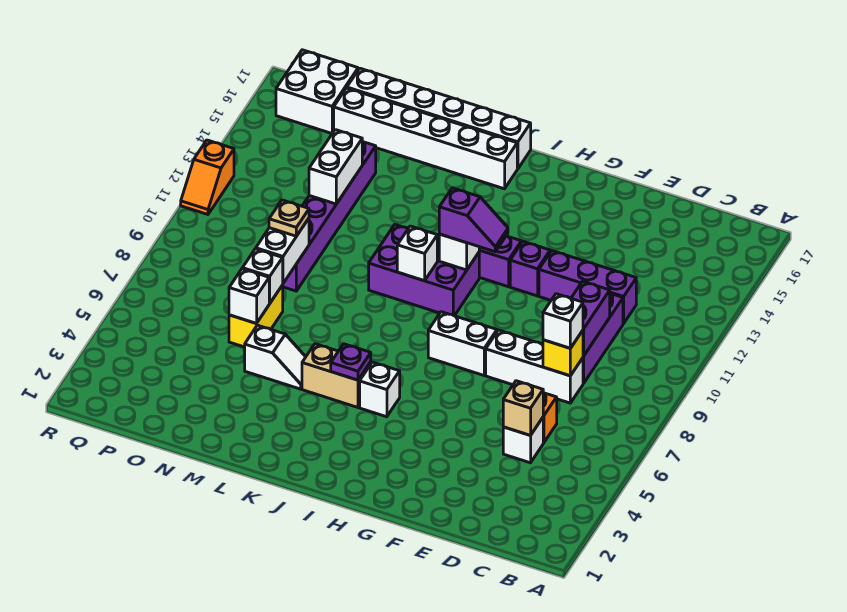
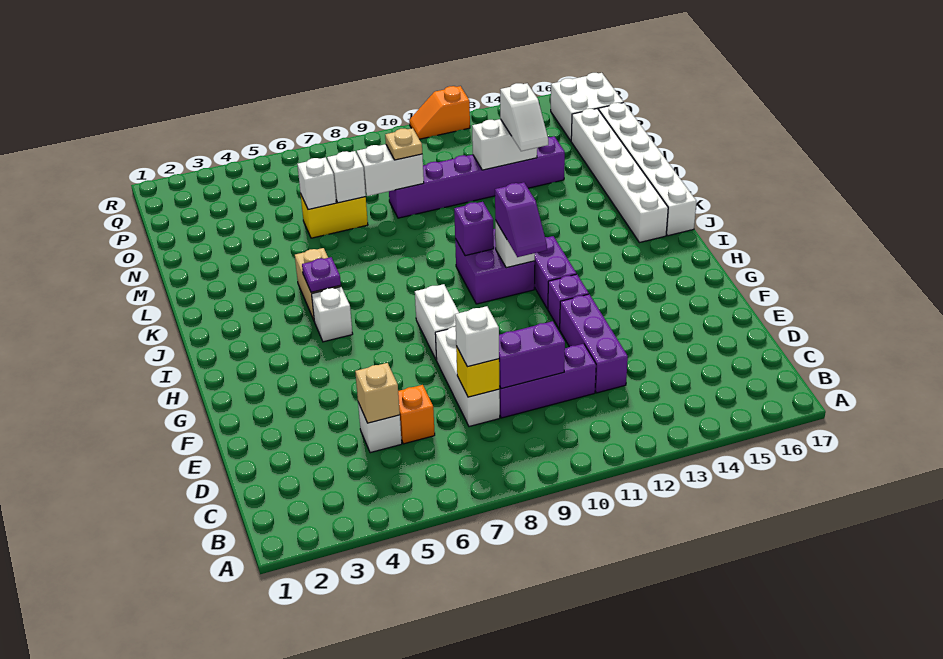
purple brick I10:K11 level 1 -> purple brick I10:J11 level 1
white brick J10 level 2 -> purple brick J10 level 2
white slope L5:M5 level 1 top M -> white slope M13:N13 level 3 top N

